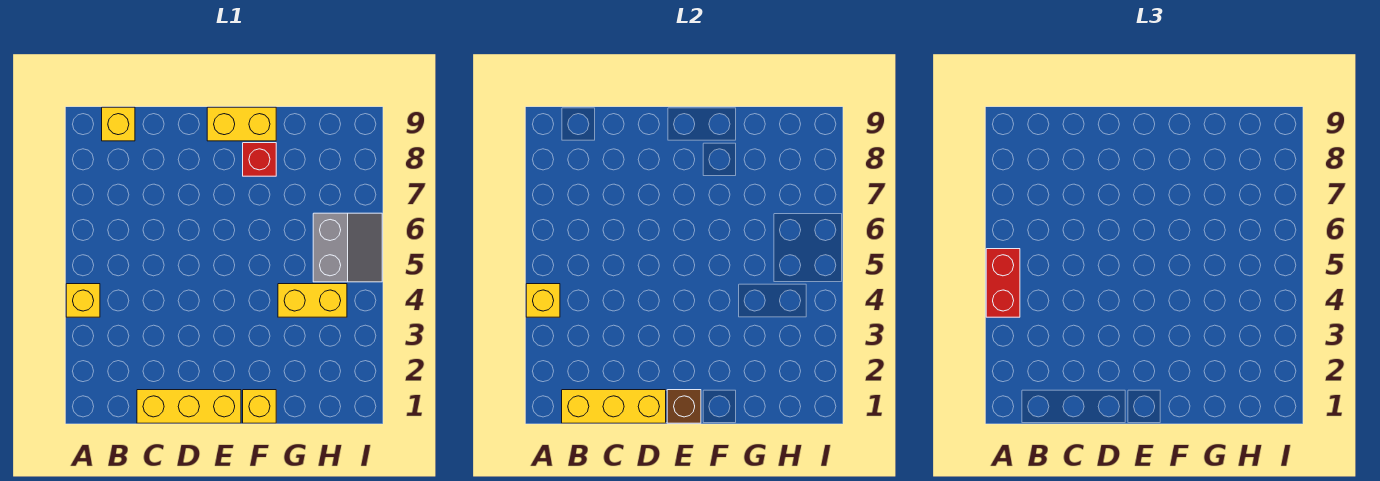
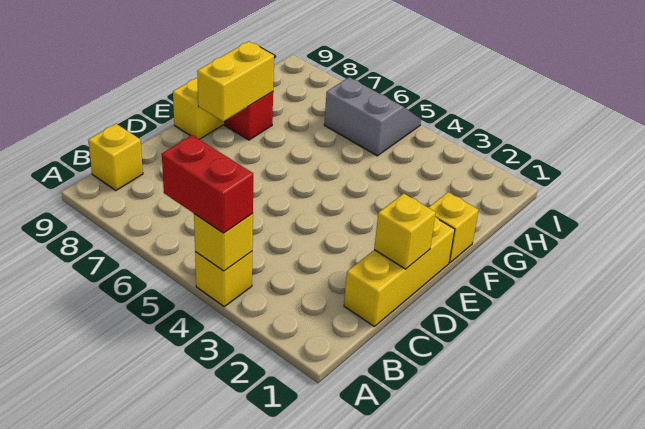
yellow brick B1:D1 level 2 -> yellow brick D1 level 2
brown brick E1 level 2 -> none
yellow brick G4:H4 level 1 -> yellow brick E8:F8 level 2

